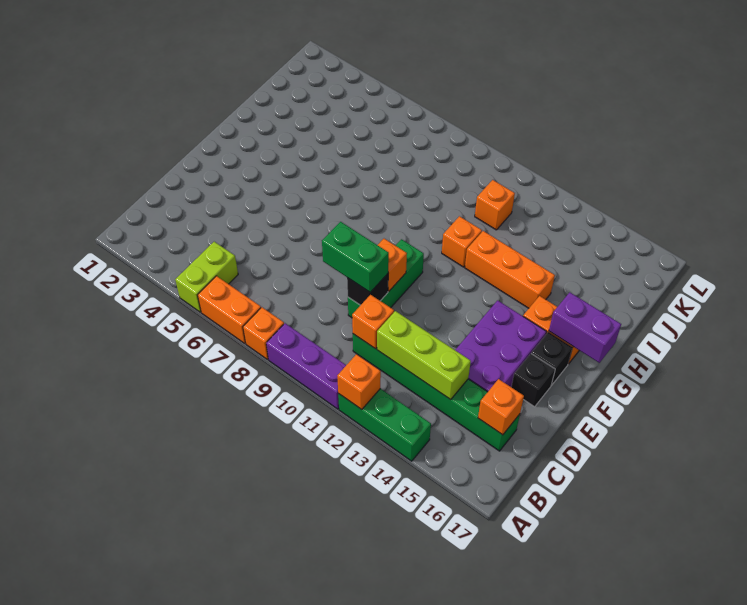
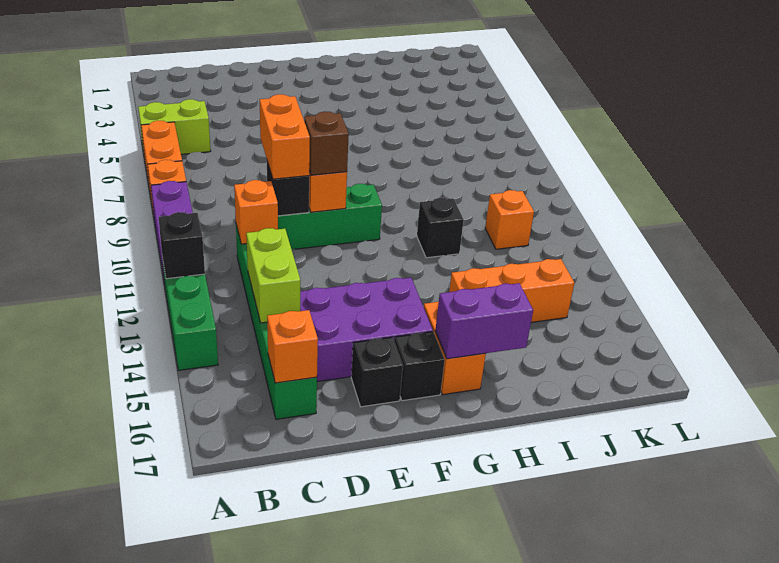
orange brick A12 level 2 -> black brick A12 level 2
lime brick C12:C14 level 2 -> lime brick C13:C14 level 2
green brick D9:D10 level 3 -> orange brick D9:D10 level 3
none -> brown brick E10 level 3
purple brick G16:G17 level 2 -> purple brick G16:H16 level 2
orange brick H11 level 1 -> black brick H11 level 1
orange brick H12:H14 level 1 -> orange brick H14:J14 level 1

